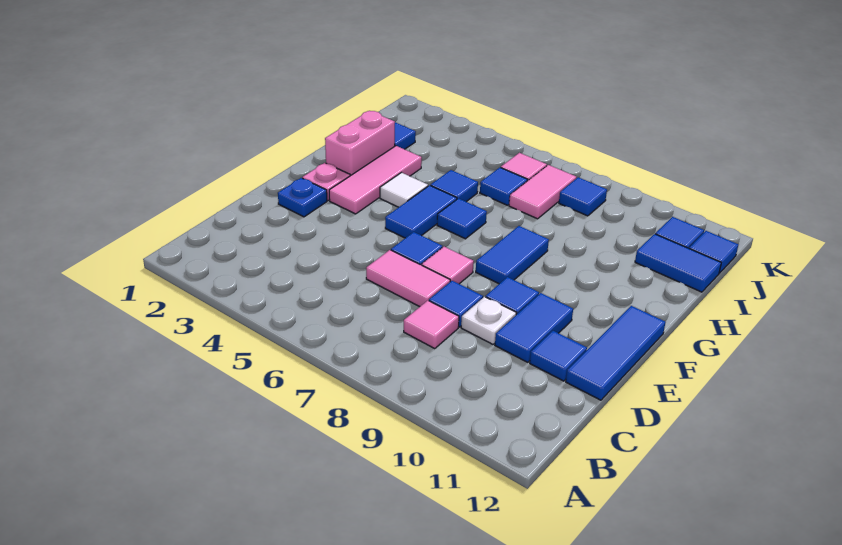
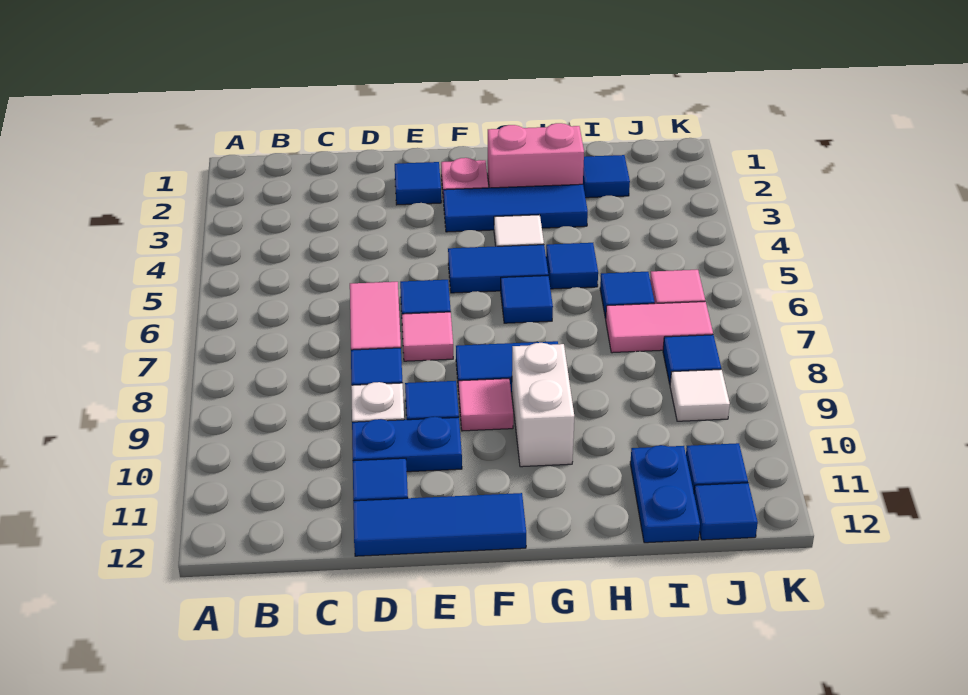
pink tile C8 level 1 -> pink tile F9 level 1
blue tile D10:E10 level 1 -> blue plate D10:E10 level 1
blue plate E2 level 1 -> blue tile E2 level 1
pink tile F3:H3 level 1 -> blue tile F3:H3 level 1
none -> white brick G9:G10 level 1
blue tile I11:I12 level 1 -> blue plate I11:I12 level 1
none -> white tile J9 level 1

